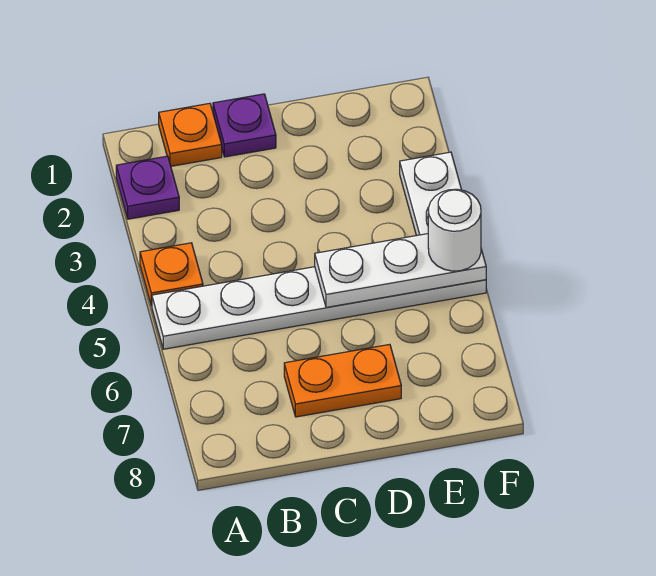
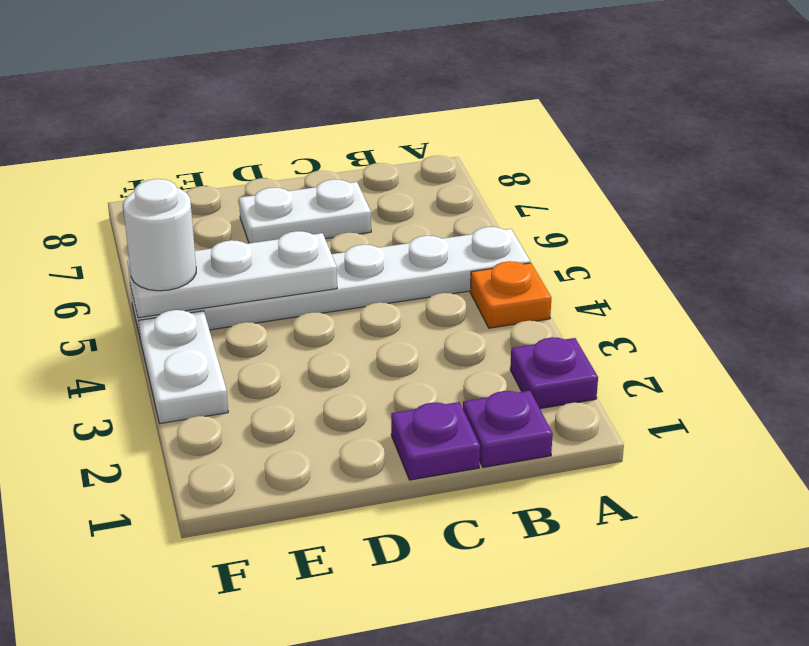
orange plate B1 level 1 -> purple plate B1 level 1
orange plate C7:D7 level 1 -> white plate C7:D7 level 1

